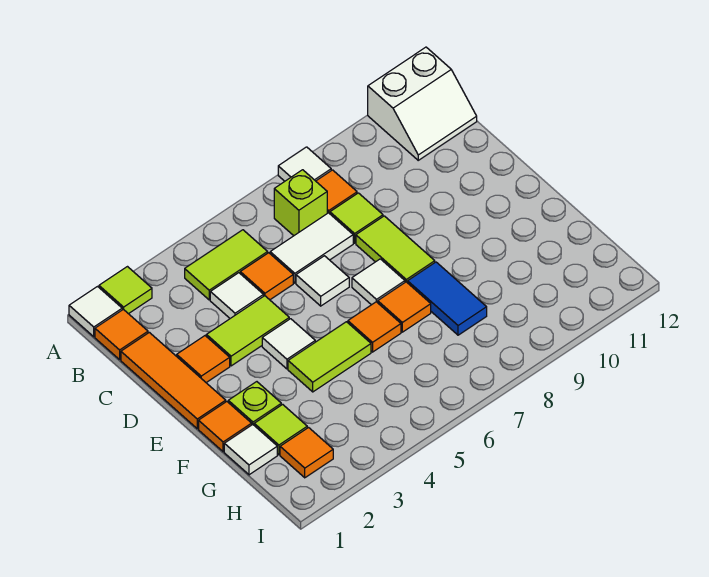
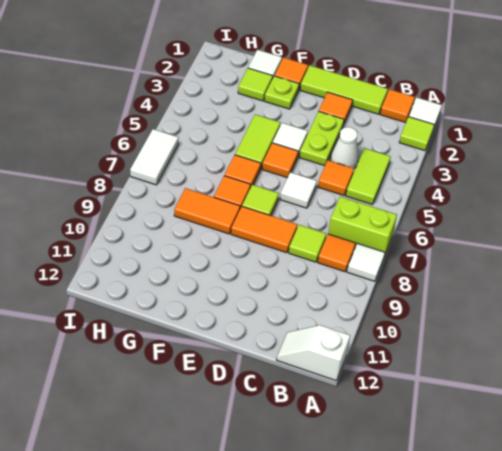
white slope A11:B12 level 1 top A -> white slope A12:B12 level 1 top A
lime brick B7 level 1 -> lime brick A7:B7 level 1
orange tile C1:E1 level 1 -> lime tile C1:E1 level 1
white tile C4 level 1 -> white cone C4 level 1
white tile C6:C7 level 1 -> white tile I6:I7 level 1
lime tile D3:D4 level 1 -> lime plate D3:D4 level 1
lime tile D8:E8 level 1 -> orange tile D8:E8 level 1
white tile E7 level 1 -> lime tile E7 level 1
blue tile F8:G8 level 1 -> orange tile F8:G8 level 1
orange tile H2 level 1 -> orange tile E5 level 1

